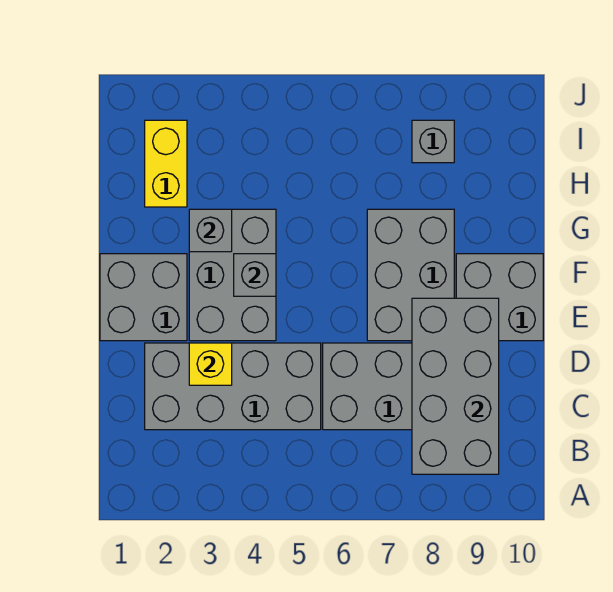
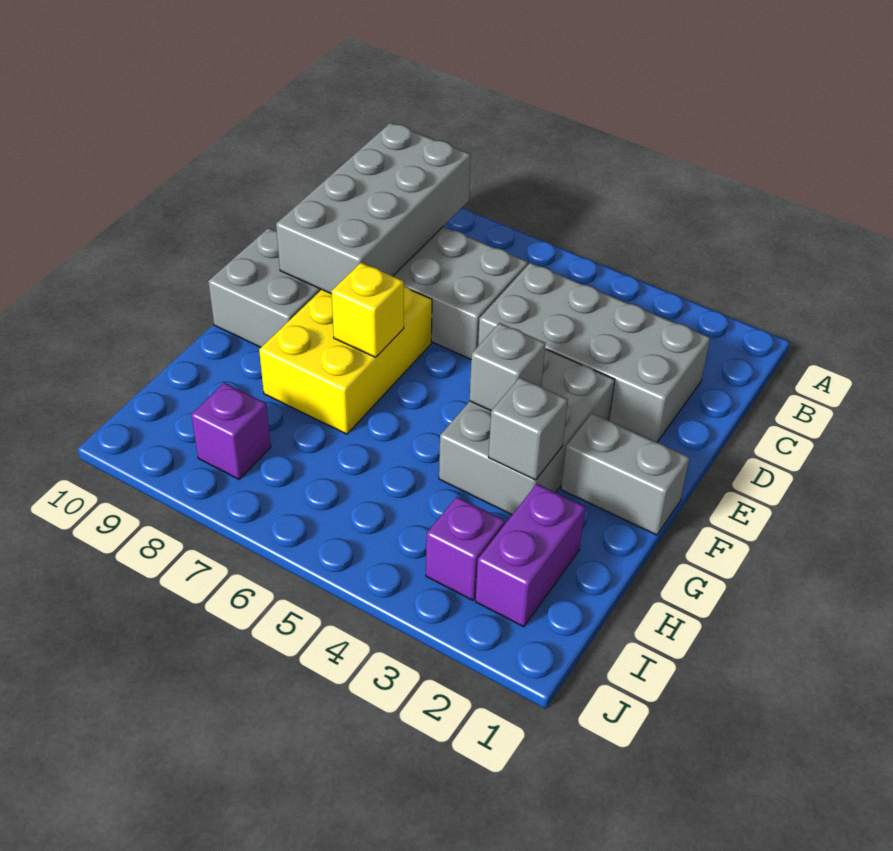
yellow brick D3 level 2 -> yellow brick F7 level 2
grey brick E1:F2 level 1 -> grey brick F1:F2 level 1
grey brick E7:G8 level 1 -> yellow brick E7:G8 level 1
yellow brick H2:I2 level 1 -> purple brick H2:I2 level 1
none -> purple brick I3 level 1
grey brick I8 level 1 -> purple brick I8 level 1

